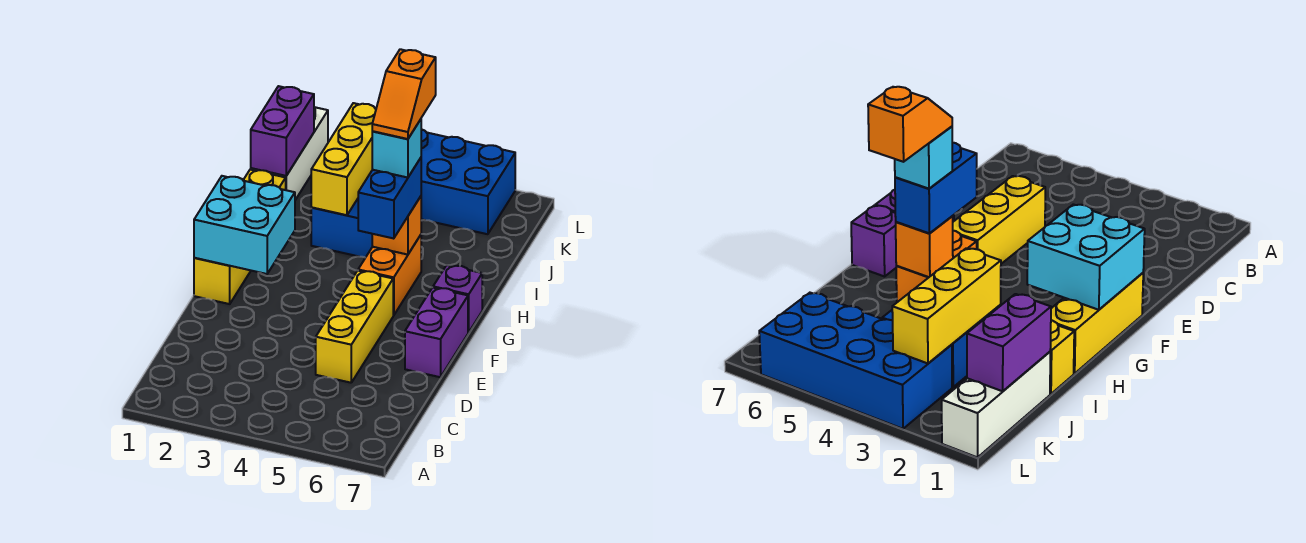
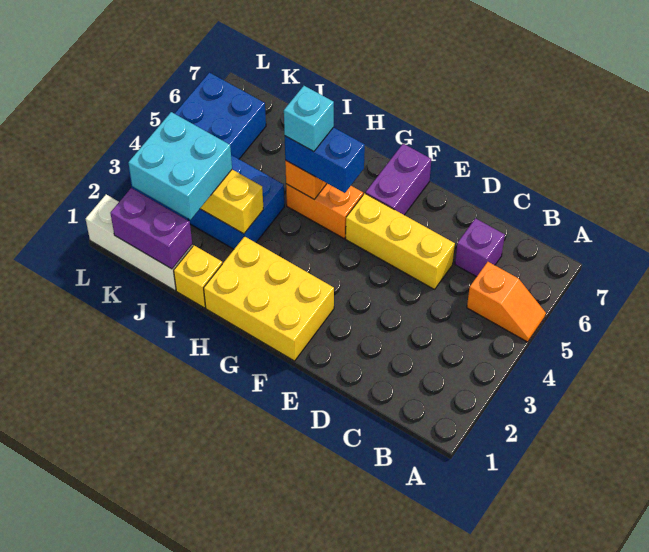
purple brick E7:F7 level 1 -> purple brick F6:F7 level 1
yellow brick F1:H1 level 1 -> yellow brick F1:H2 level 1
cyan brick F1:G2 level 2 -> cyan brick J2:K3 level 3
purple brick G7 level 1 -> purple brick C6 level 1
orange slope H5:I5 level 5 top I -> orange slope A5:B5 level 1 top B

